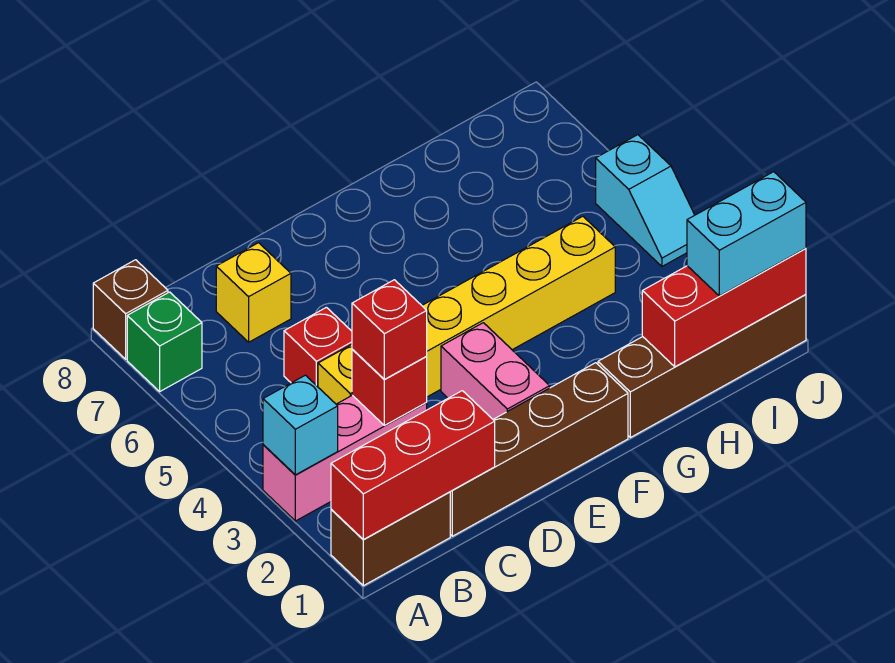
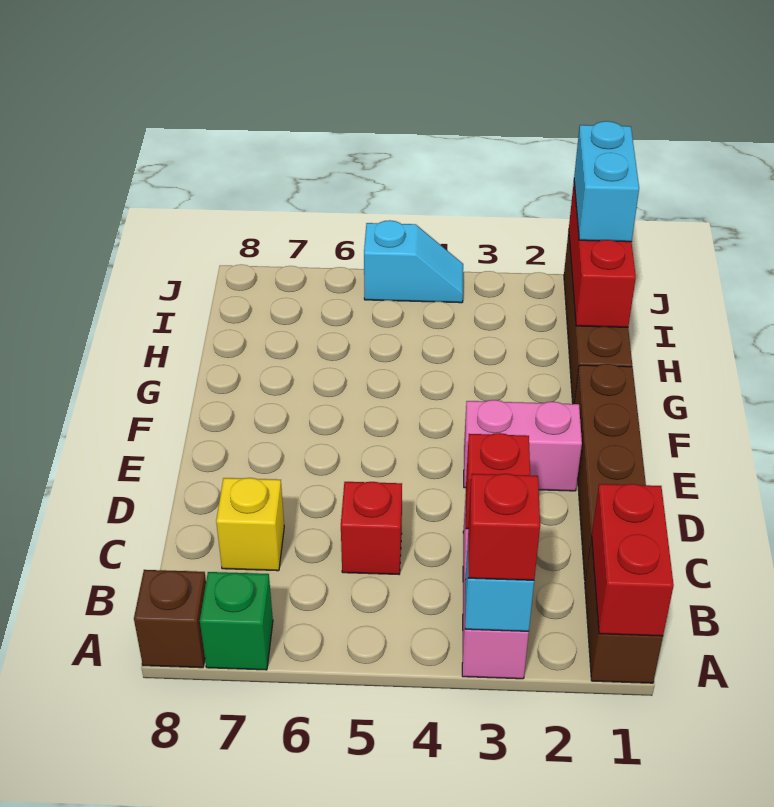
red brick A1:C1 level 2 -> red brick A1:B1 level 2
red brick C3 level 3 -> red brick A3 level 3
yellow brick C4:H4 level 1 -> none

